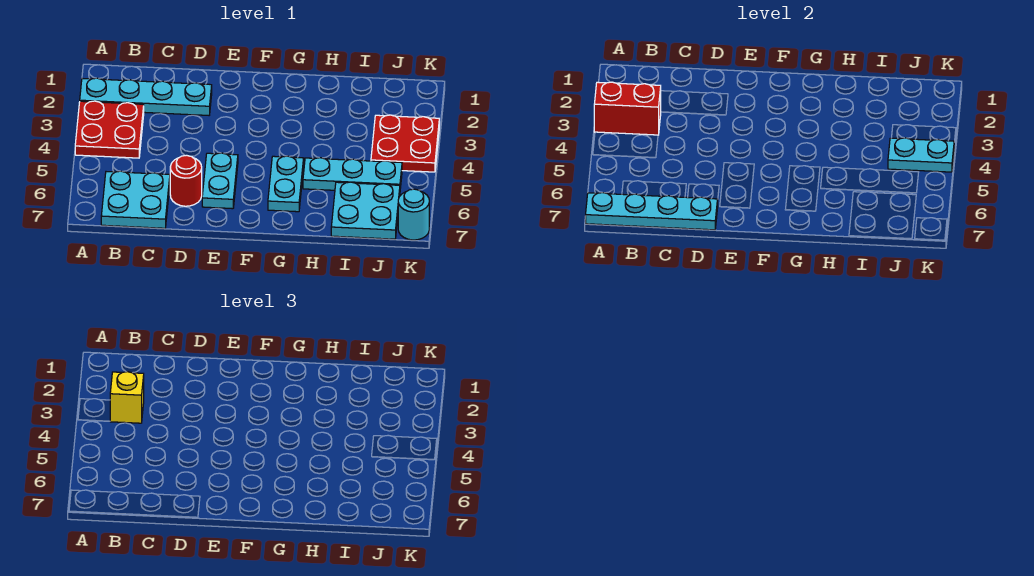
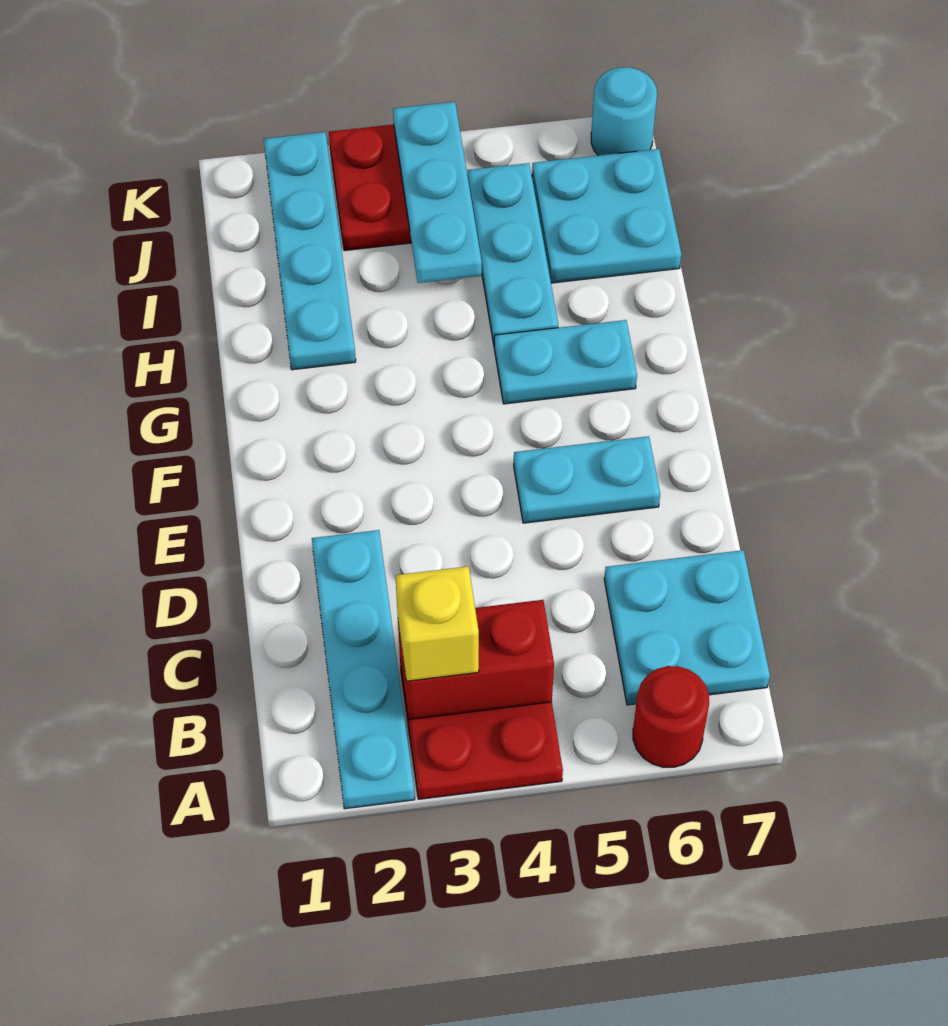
red brick A3:B3 level 2 -> red brick B3:B4 level 2
cyan plate A7:D7 level 2 -> cyan plate H2:K2 level 1
red round brick D6 level 1 -> red round brick A6 level 1
cyan plate J4:K4 level 2 -> cyan plate I4:K4 level 2

